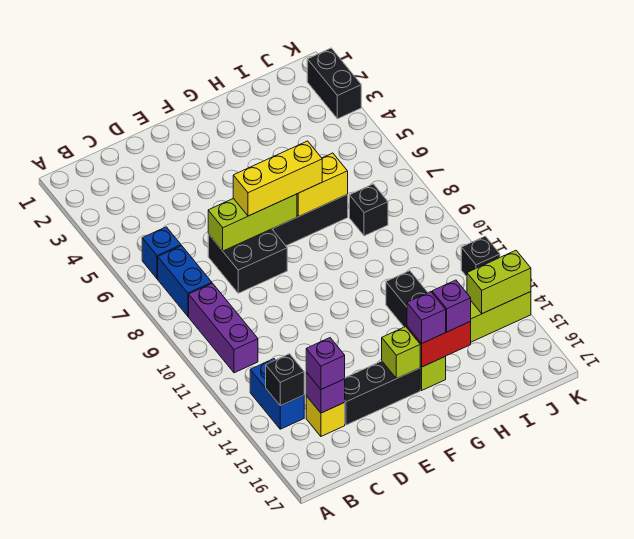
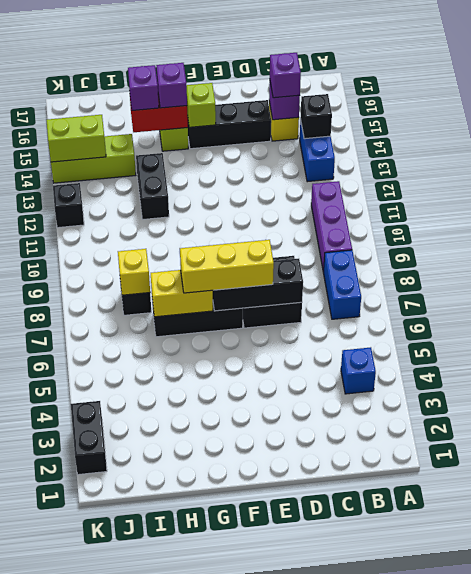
blue brick B6 level 1 -> blue brick B4 level 1
lime brick D7:F7 level 2 -> black brick D7:F7 level 2
none -> yellow brick I8 level 2

